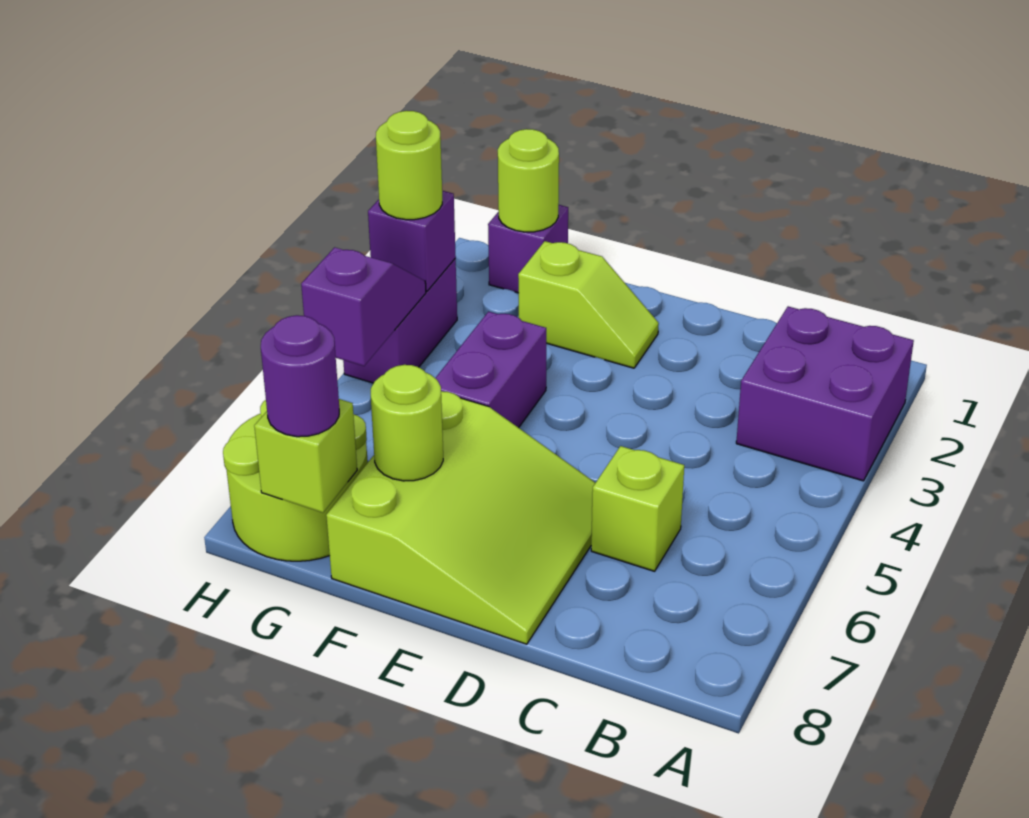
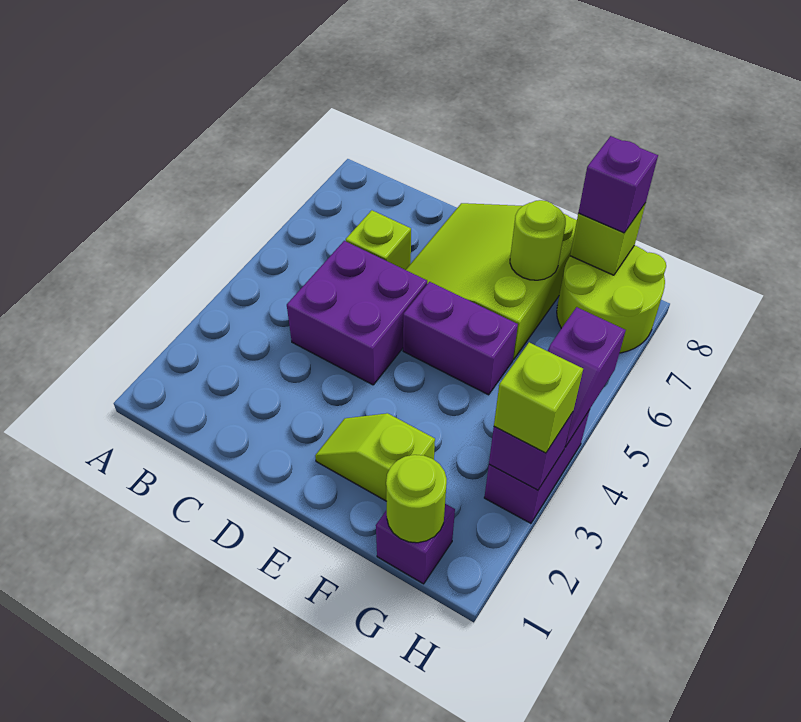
purple brick A2:B3 level 1 -> purple brick C4:D5 level 1
purple brick F4:F5 level 1 -> purple brick E5:F5 level 1
purple round brick G8 level 3 -> purple brick G8 level 3
lime round brick H3 level 3 -> lime brick H3 level 3

